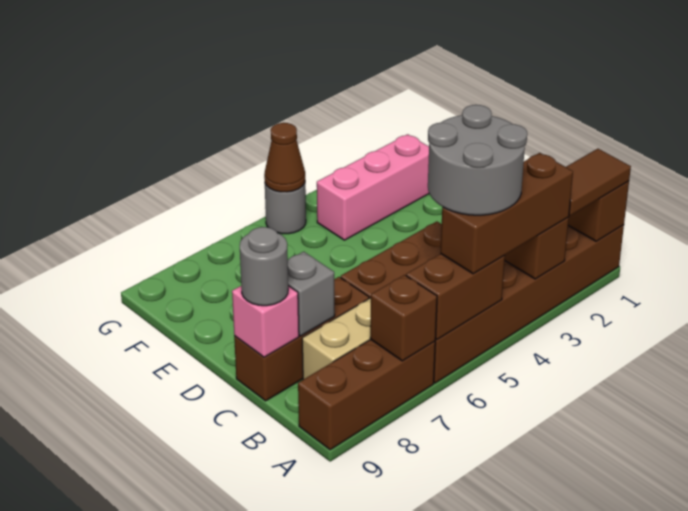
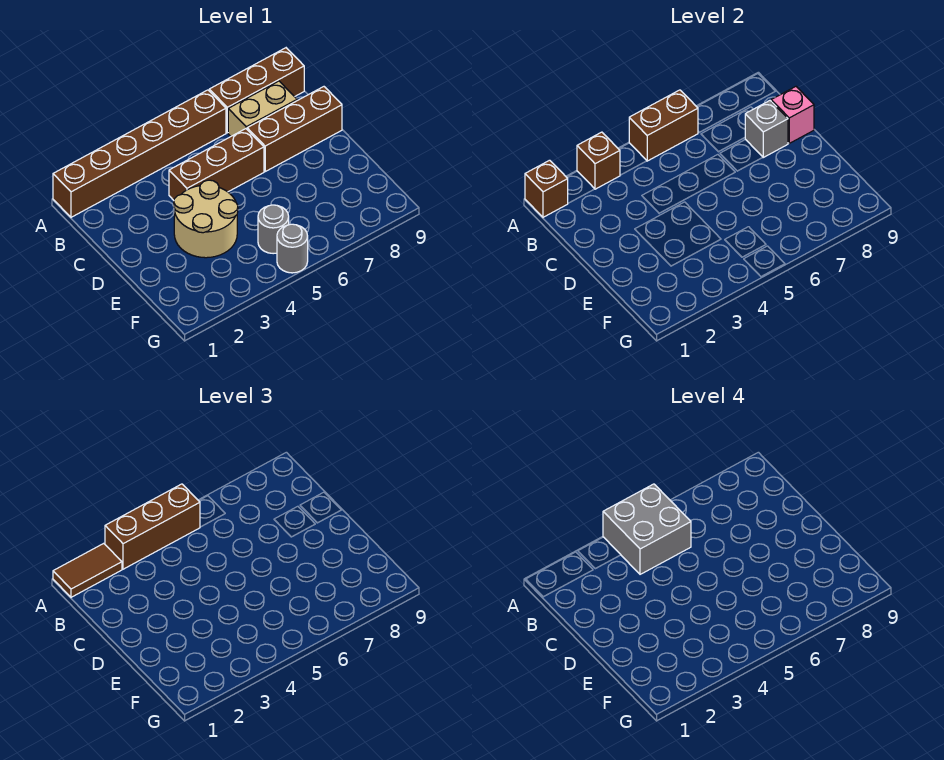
grey round brick A4:B5 level 4 -> grey brick A4:B5 level 4
brown brick A7 level 2 -> none
grey round brick C9 level 3 -> grey round brick F5 level 1
none -> tan round brick D3:E4 level 1
pink brick F2:F4 level 1 -> none
brown cone G5 level 2 -> none

